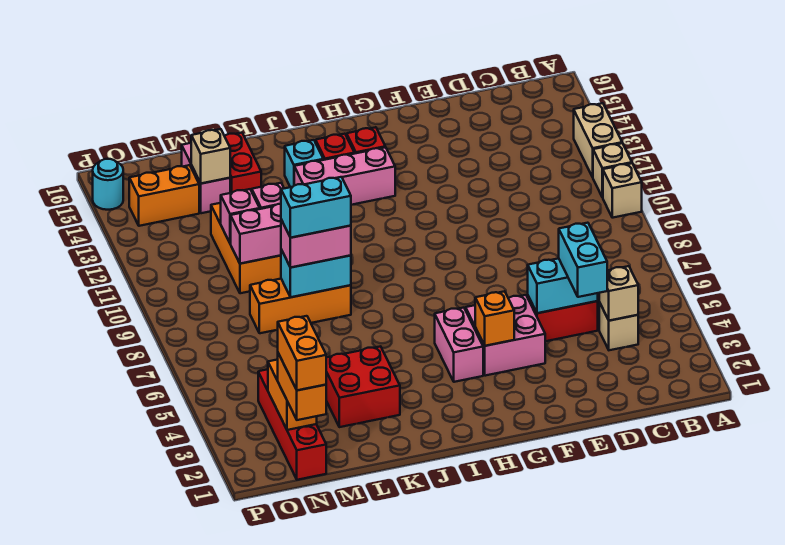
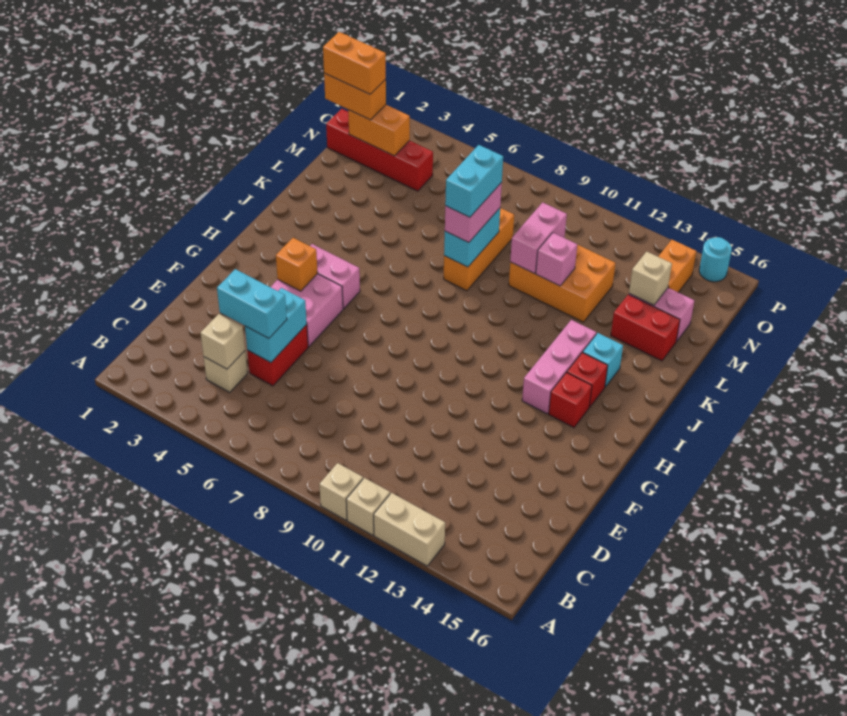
red brick K3:L4 level 1 -> none
pink brick M11 level 2 -> none

